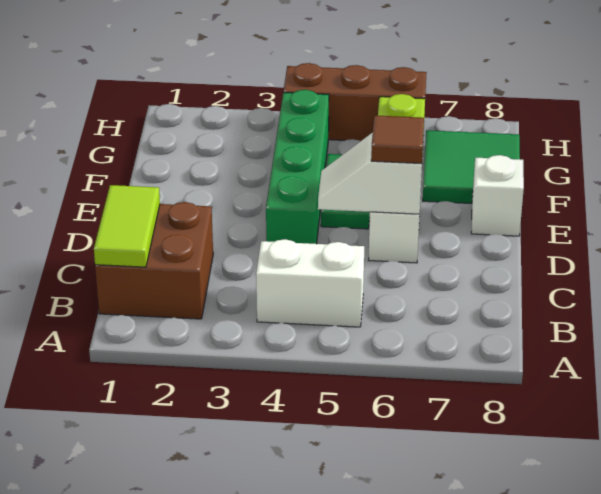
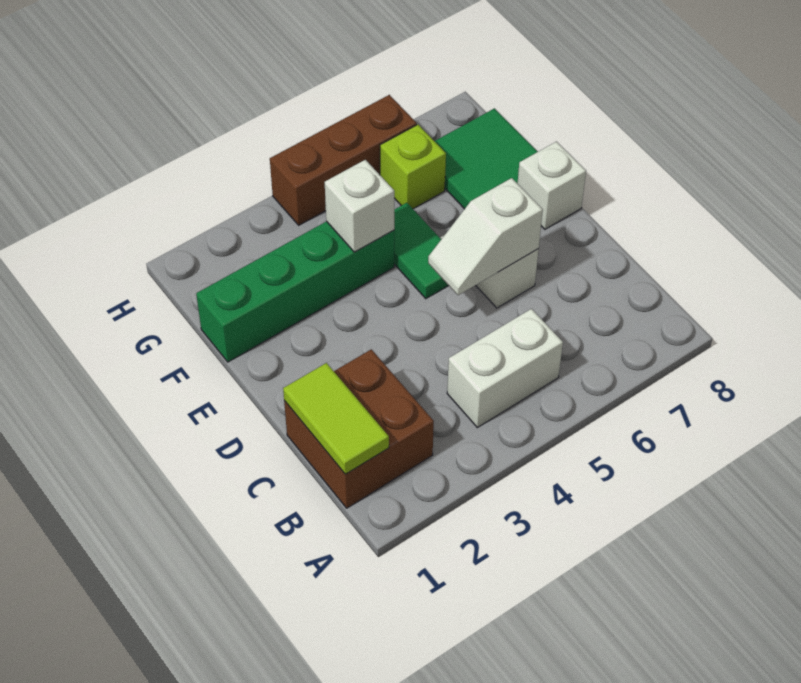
green brick D4:G4 level 1 -> green brick F1:F4 level 1
brown tile D6 level 3 -> none
none -> white brick F4 level 2

